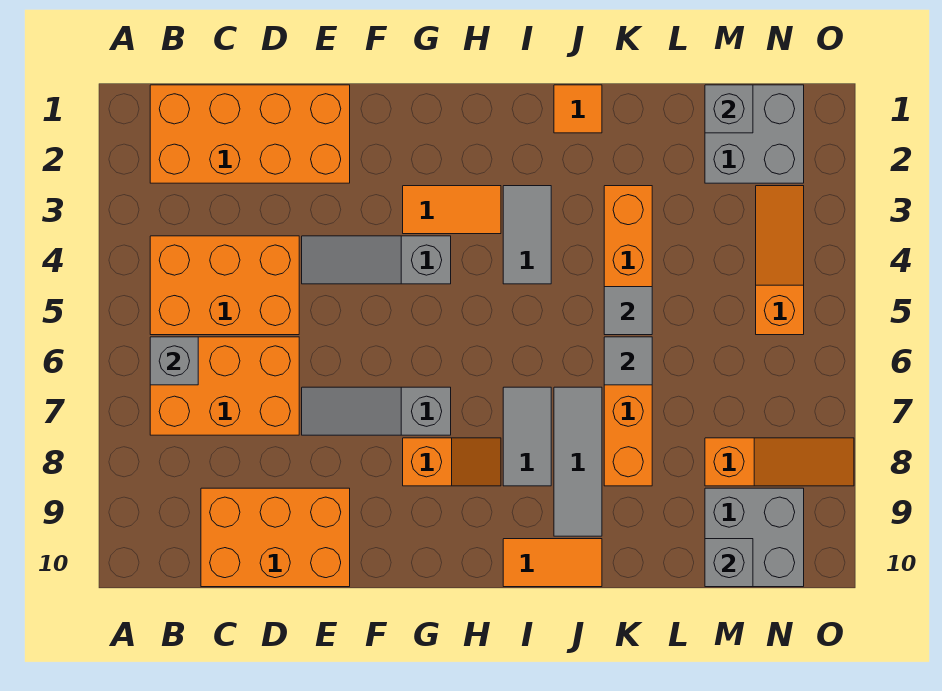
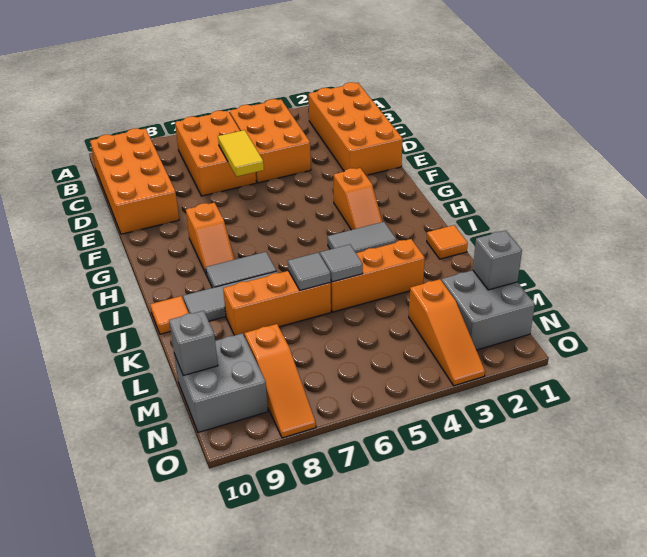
grey brick B6 level 2 -> none
orange brick C9:E10 level 1 -> orange brick B9:E10 level 1
none -> yellow tile D6:E6 level 2
grey slope E4:G4 level 1 top G -> none
grey slope E7:G7 level 1 top G -> none
orange tile G3:H3 level 1 -> orange slope G3:H3 level 1 top G
orange tile I10:J10 level 1 -> orange tile J10 level 1
orange slope N3:N5 level 1 top 5 -> orange slope M3:O3 level 1 top M

